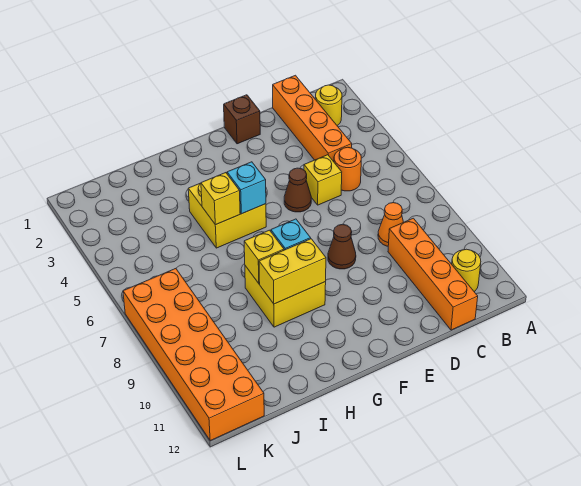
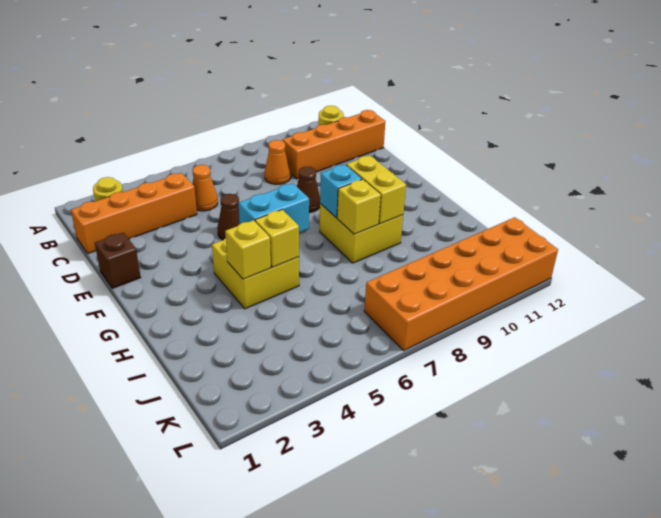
orange round brick C5 level 1 -> orange cone C5 level 1
yellow brick D5 level 1 -> yellow brick H4 level 2
cyan brick G5 level 2 -> cyan brick G5:G6 level 2

